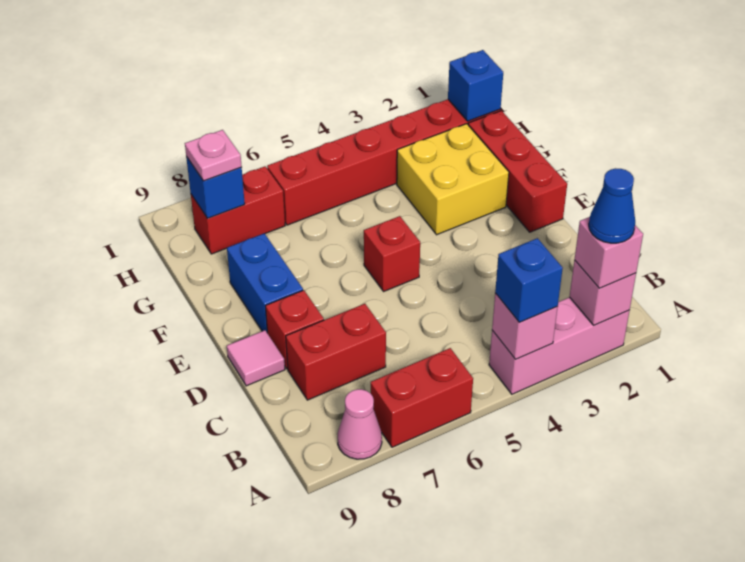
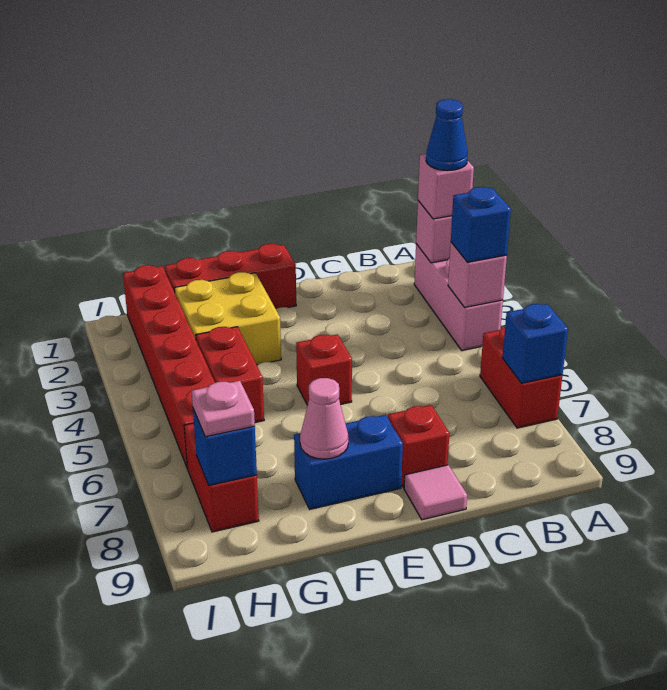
pink cone A8 level 1 -> pink cone F8 level 2
red brick C7:C8 level 1 -> red brick G4:G5 level 1
blue brick H1 level 2 -> blue brick A7 level 2

